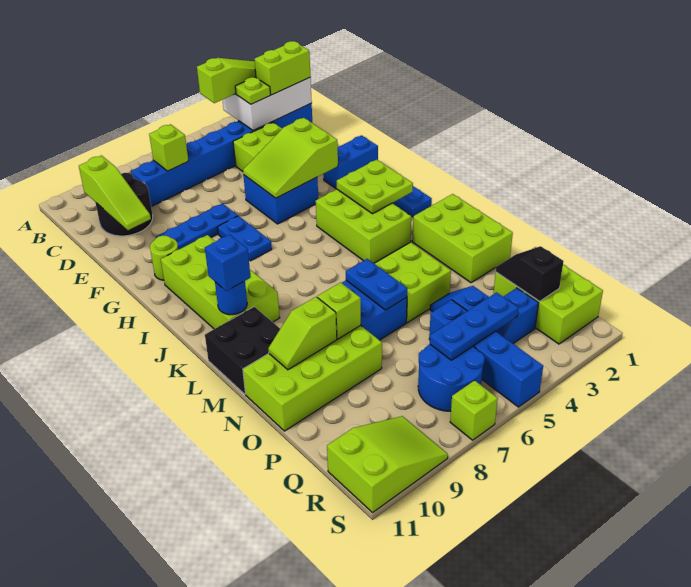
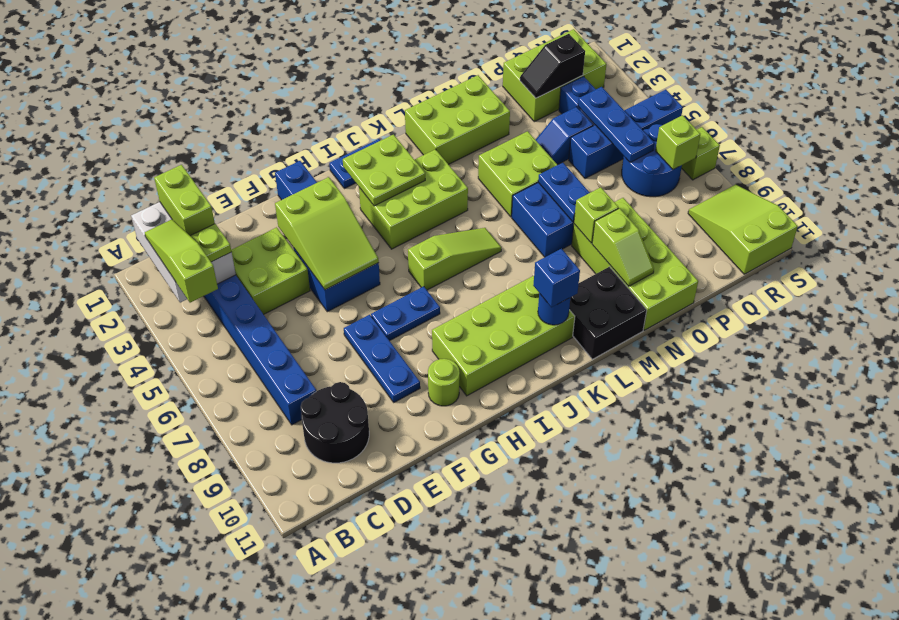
lime brick C7 level 2 -> lime brick R7 level 2
lime slope C10:E10 level 2 top C -> lime slope I6:K6 level 1 top I
blue plate M6:N6 level 2 -> blue plate N6:N7 level 2

